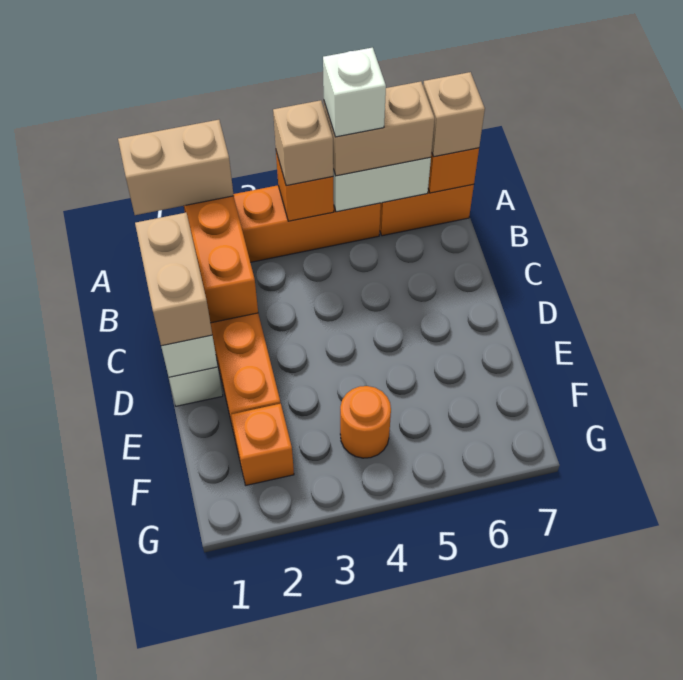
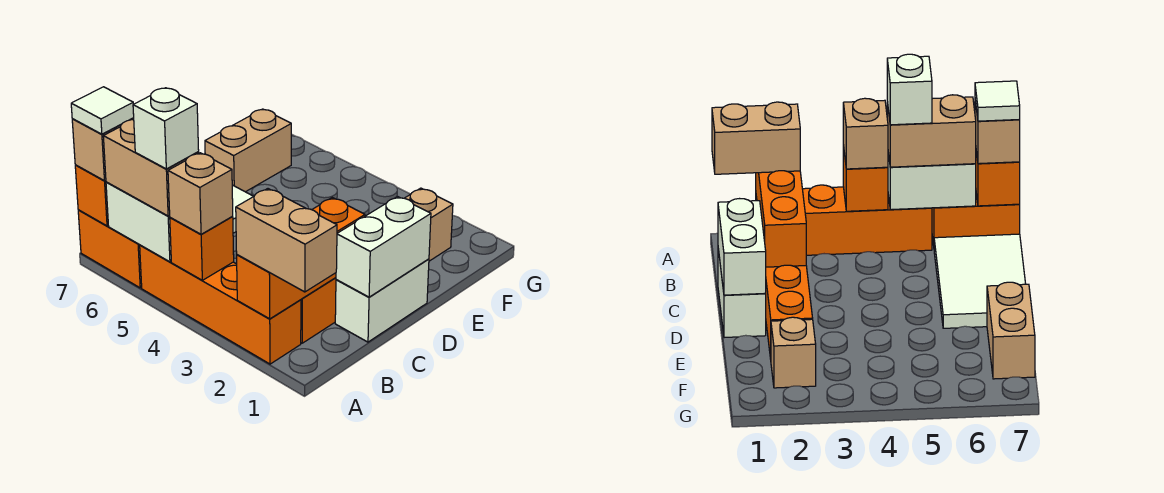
none -> white tile A7 level 4
none -> white tile B6:D7 level 1
tan brick C1:D1 level 3 -> tan brick E7:F7 level 1
orange brick F2 level 1 -> tan brick F2 level 1
orange round brick F4 level 1 -> none

